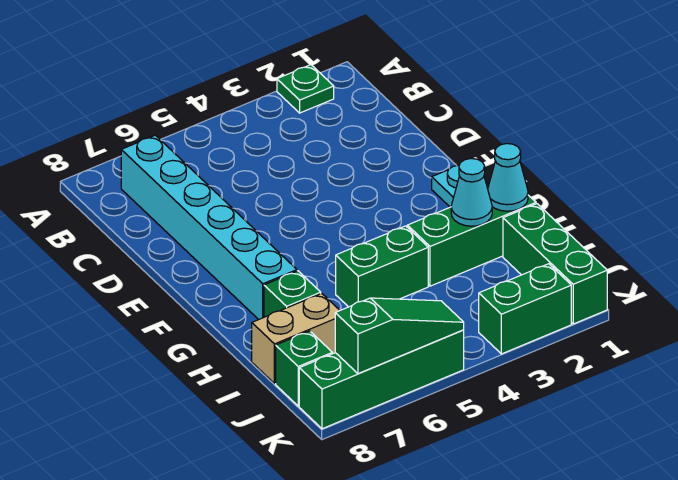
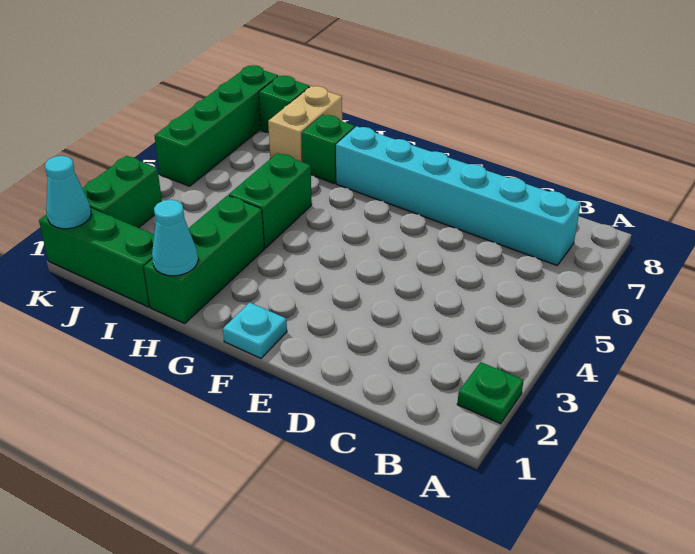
cyan cone H2 level 2 -> cyan cone K1 level 2
green slope K5:K7 level 2 top 7 -> none

